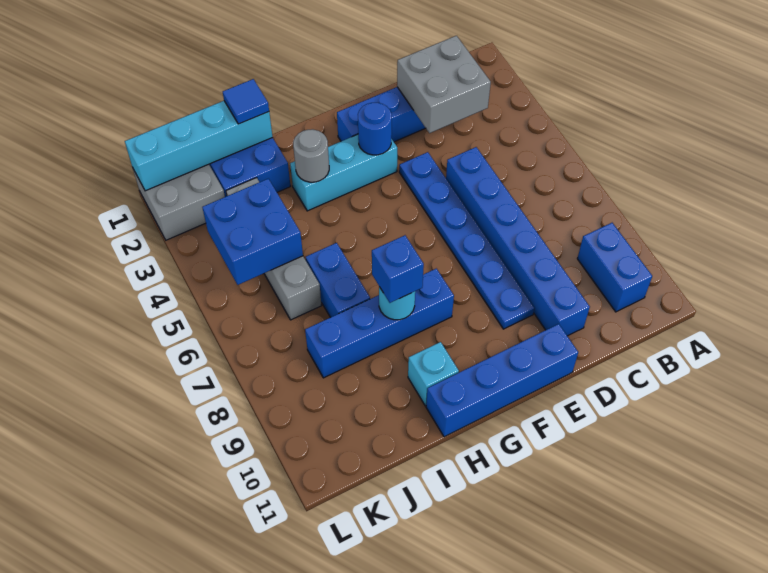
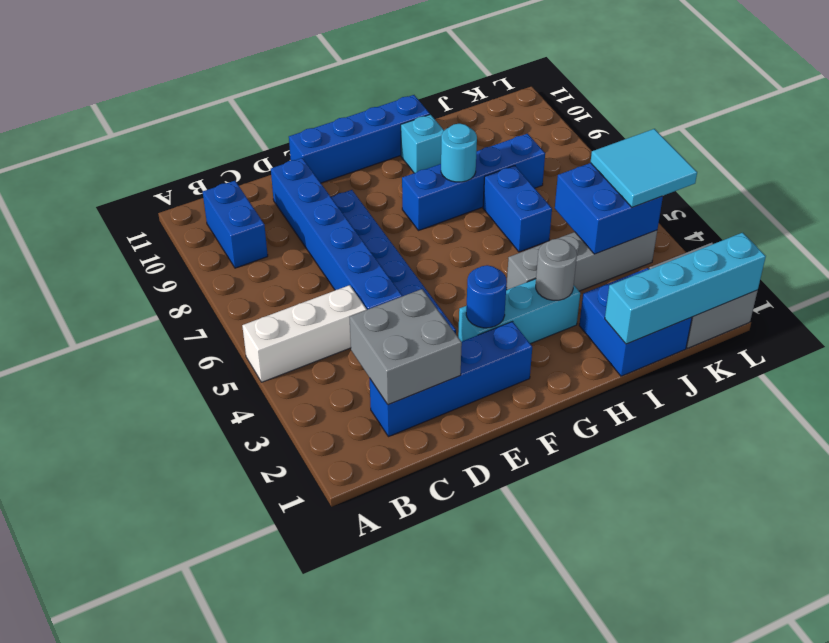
none -> white brick A5:C5 level 1
blue brick H8 level 3 -> none
blue tile I1 level 3 -> none
grey brick J3:J6 level 1 -> grey brick H4:K4 level 1
none -> cyan tile K4:L5 level 3

